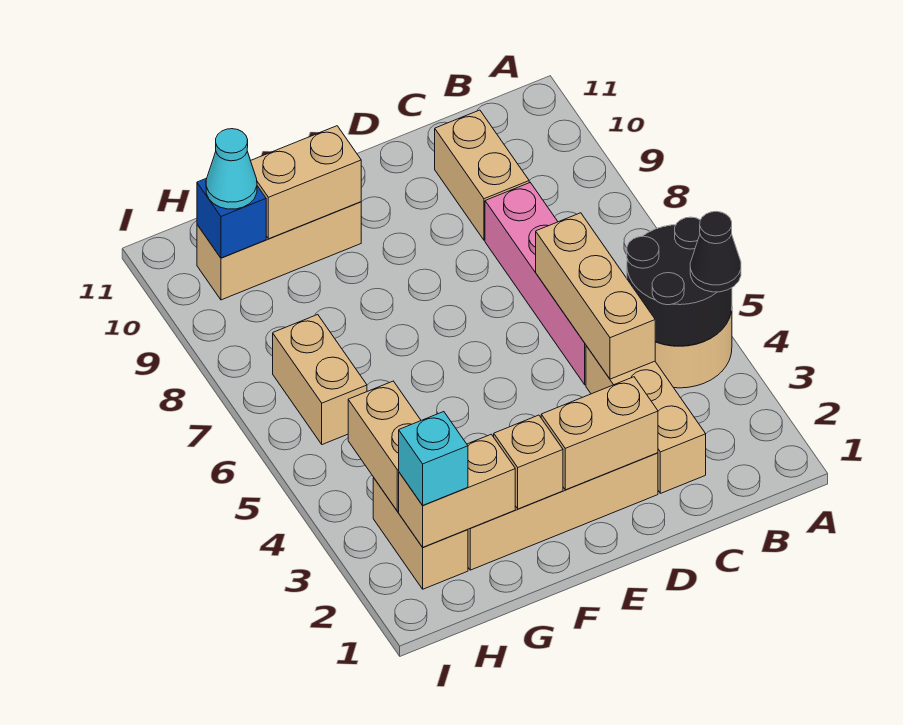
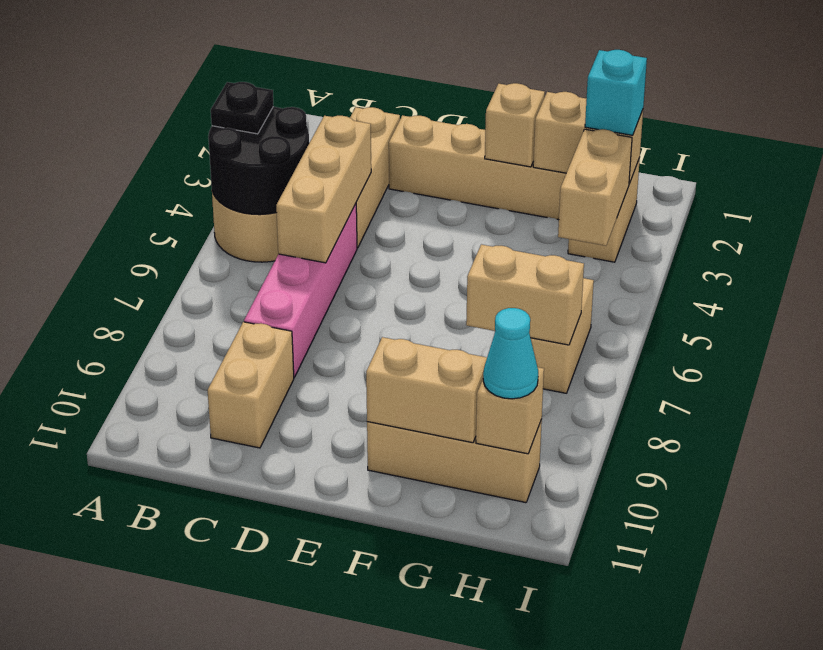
black cone A4 level 3 -> black plate A4 level 3
tan brick D2:E2 level 2 -> tan brick G7:H7 level 2
blue brick H10 level 2 -> tan brick H10 level 2

